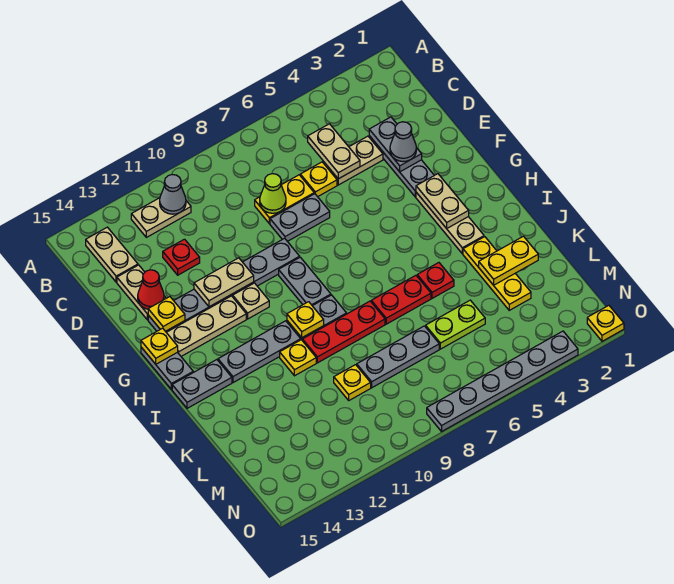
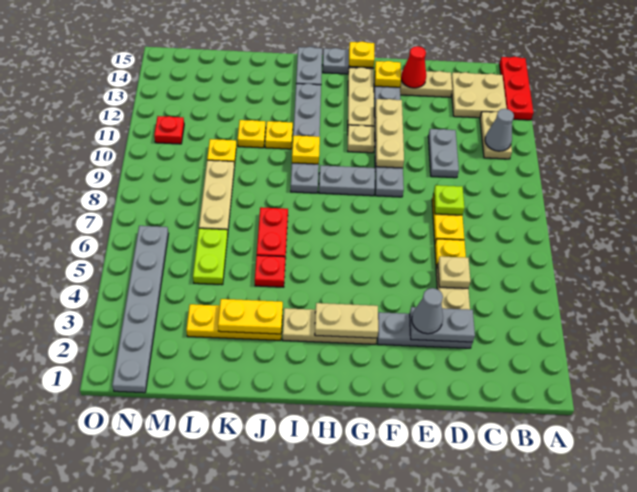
tan plate B14:C14 level 1 -> tan plate B13:C14 level 1
tan plate C5:D5 level 2 -> tan plate D5 level 2
lime cone D8 level 2 -> lime plate D8 level 2
red plate D12 level 1 -> red plate N11 level 1
grey plate E7:E8 level 1 -> grey plate D10:D11 level 1
tan plate F11:F12 level 2 -> tan plate F10:F12 level 2
red plate J8:J10 level 1 -> red plate A13:A15 level 1
yellow plate K2:K3 level 2 -> yellow plate J3:K3 level 2
grey plate L7:L9 level 1 -> tan plate L7:L9 level 1
yellow plate O1 level 1 -> yellow plate K11 level 1
grey plate O3:O8 level 1 -> grey plate N1:N6 level 1

